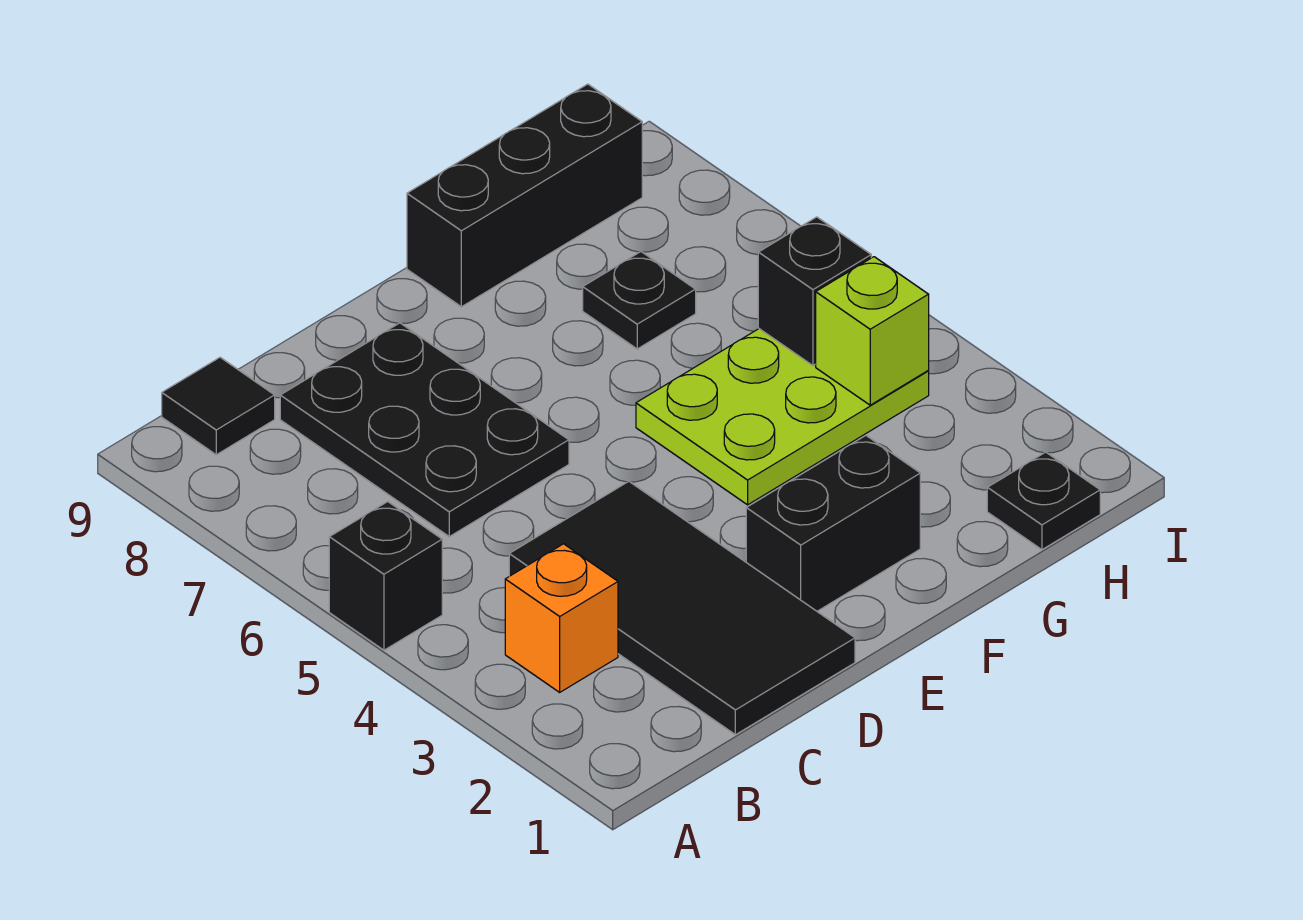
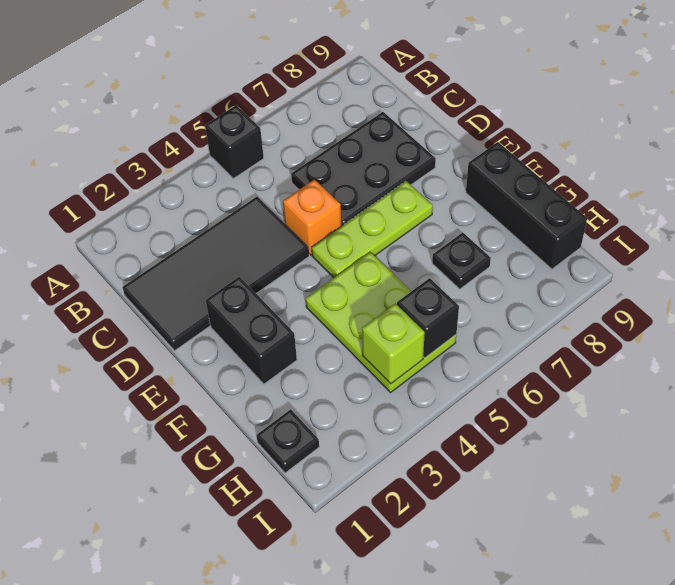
orange brick B3 level 1 -> orange brick D5 level 1
black tile B9 level 1 -> none
none -> lime plate E5:E7 level 1

